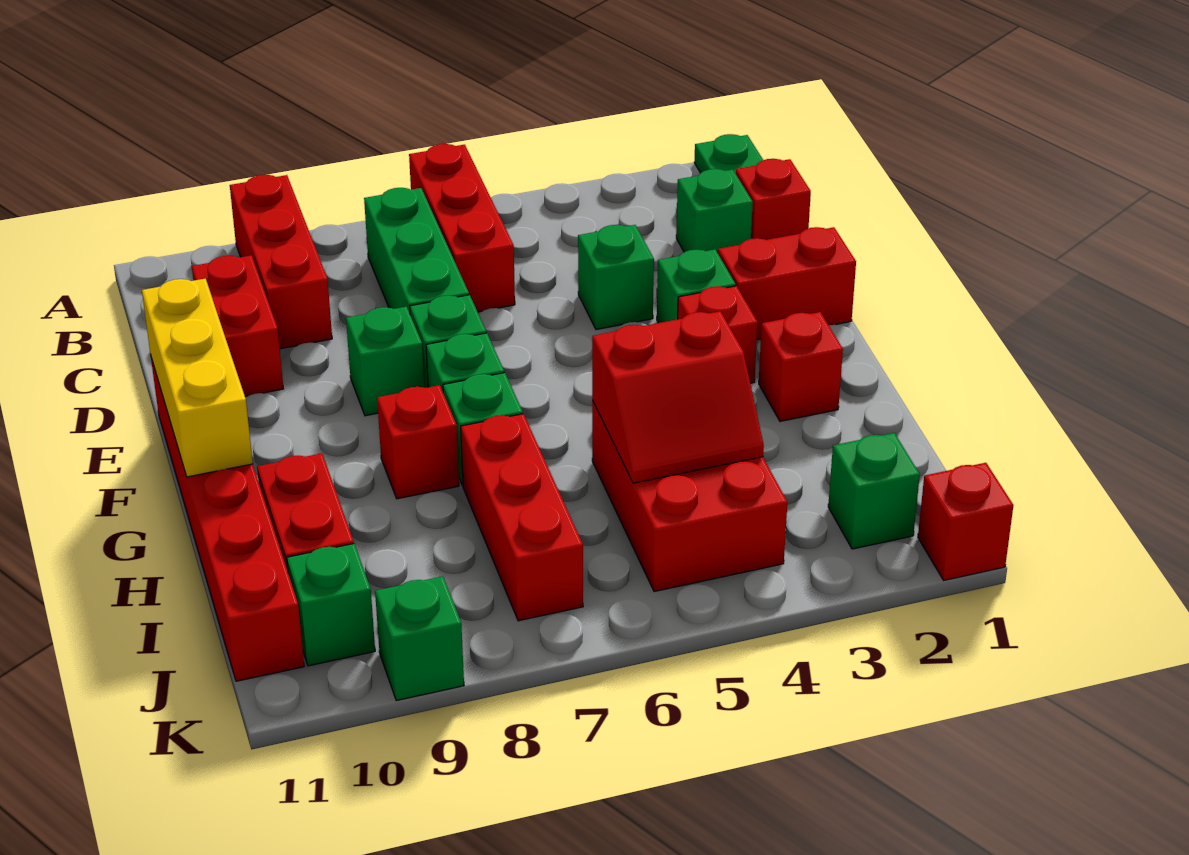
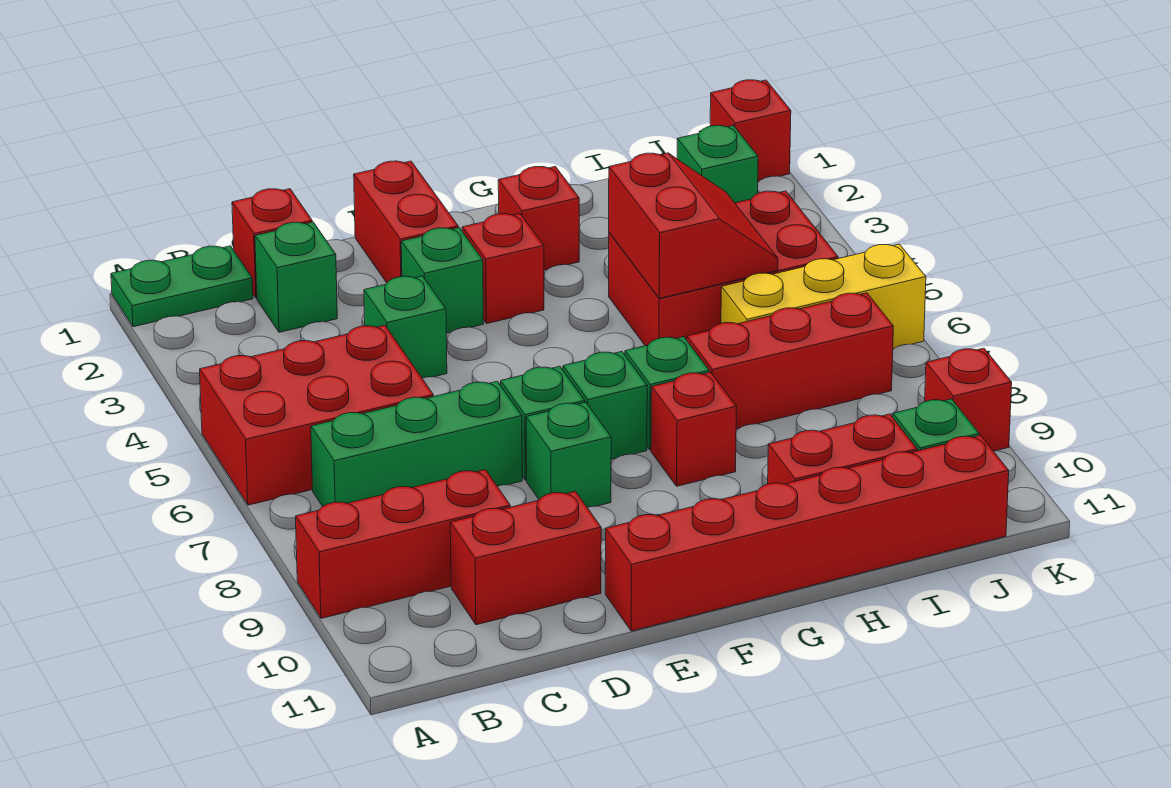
red brick A6:C6 level 1 -> red brick A5:C6 level 1
yellow brick E11:G11 level 2 -> yellow brick I6:K6 level 1
green brick K9 level 1 -> red brick K9 level 1

